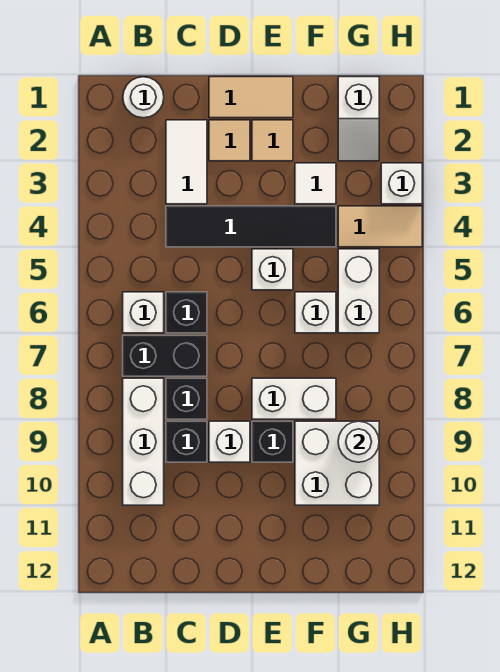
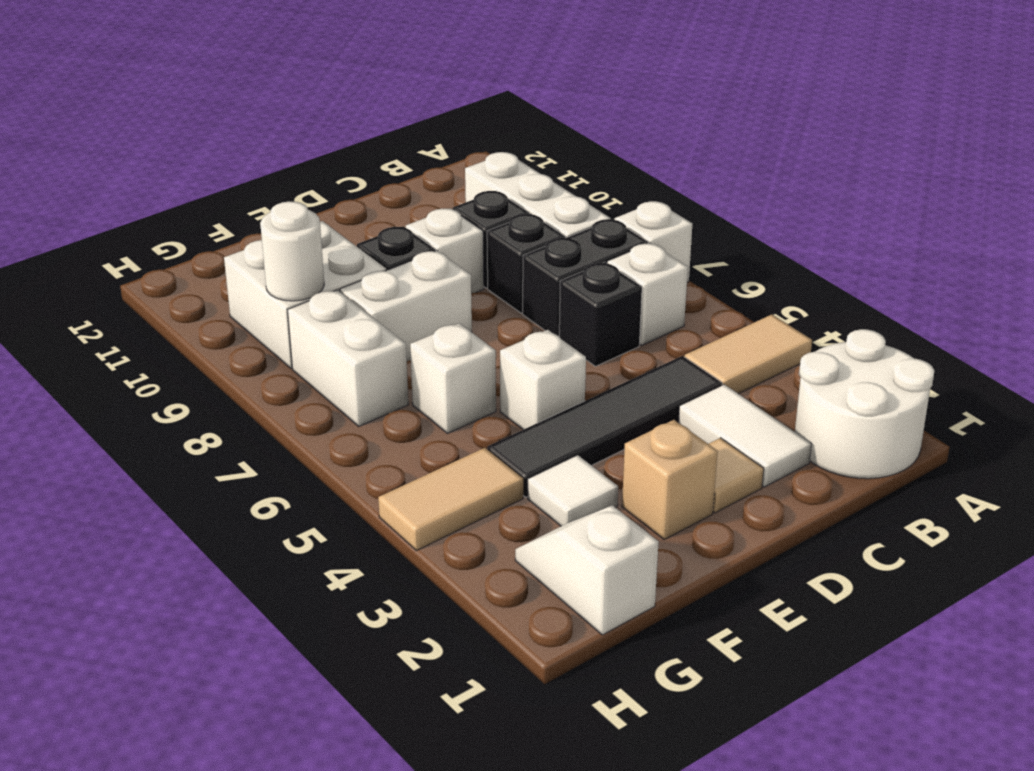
white round brick B1 level 1 -> white round brick A1:B2 level 1
tan tile D1:E1 level 1 -> tan tile A4:B4 level 1
tan tile E2 level 1 -> tan brick E2 level 1
white brick G5:G6 level 1 -> white brick G7:G8 level 1
white brick H3 level 1 -> white brick A7 level 1

